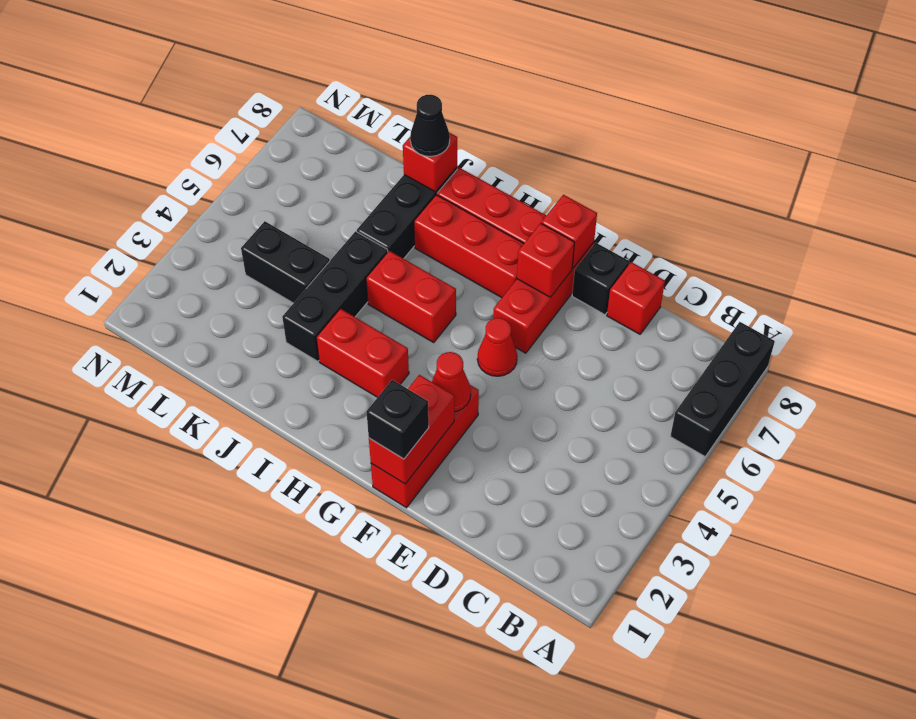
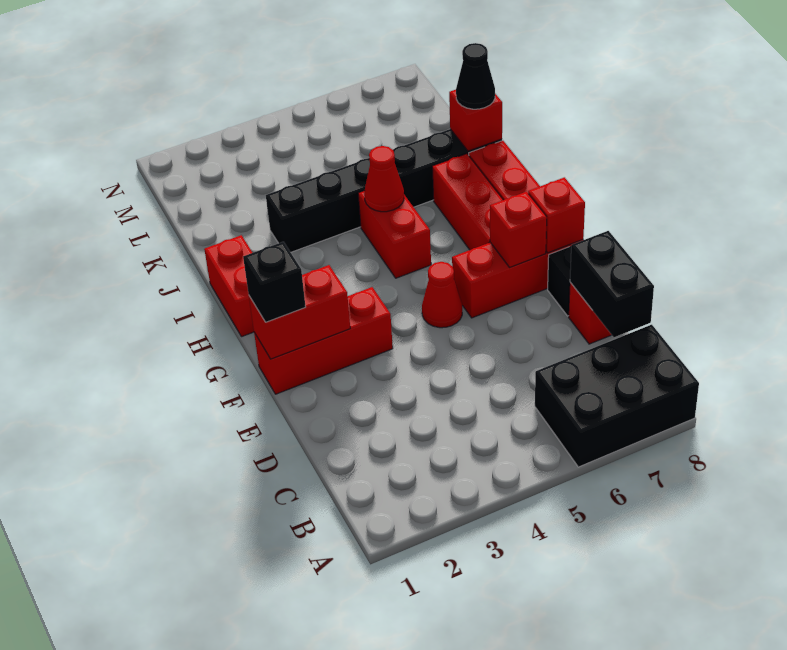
black brick A6:A8 level 1 -> black brick A6:B8 level 1
red cone F3 level 2 -> red cone I5 level 2
red brick H3:I3 level 1 -> red brick H1:I1 level 1
black brick K4:L4 level 1 -> black brick C8:D8 level 2

